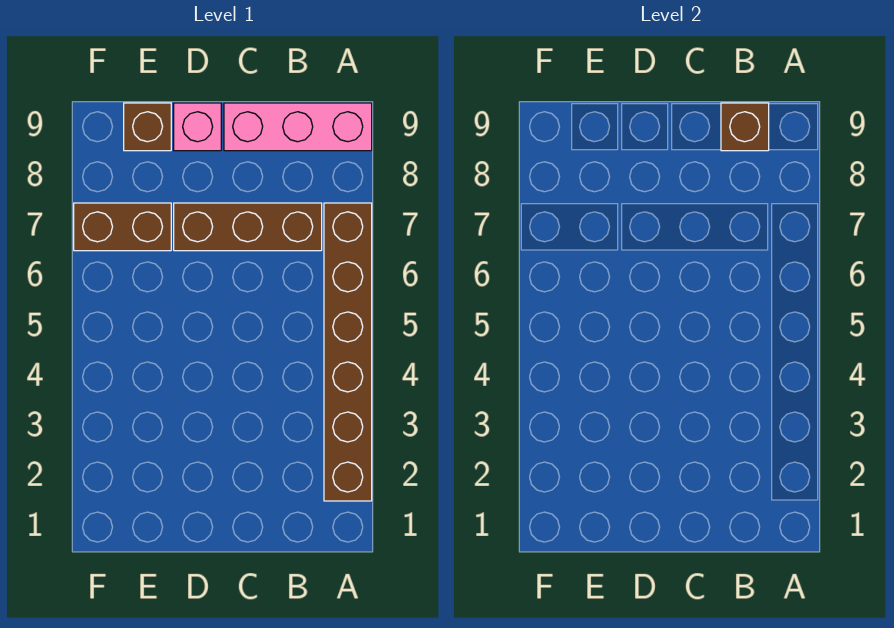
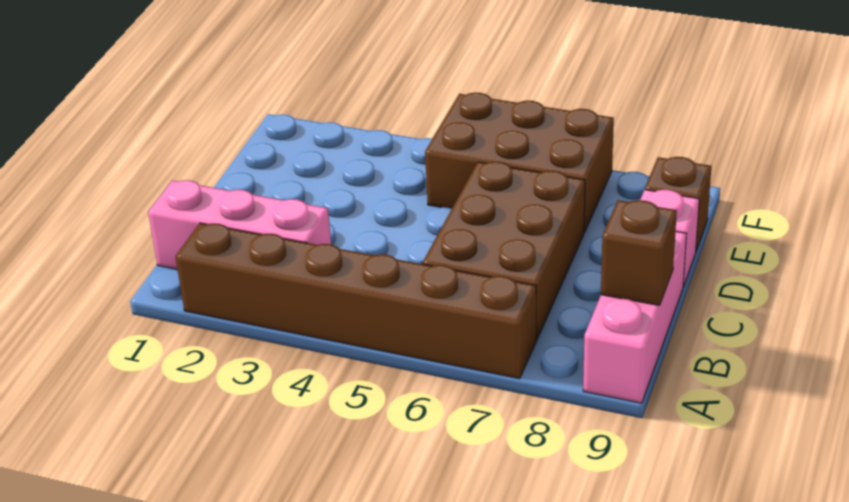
none -> pink brick B1:B3 level 1
brown brick B7:D7 level 1 -> brown brick B6:D7 level 1
brown brick E7:F7 level 1 -> brown brick E5:F7 level 1

